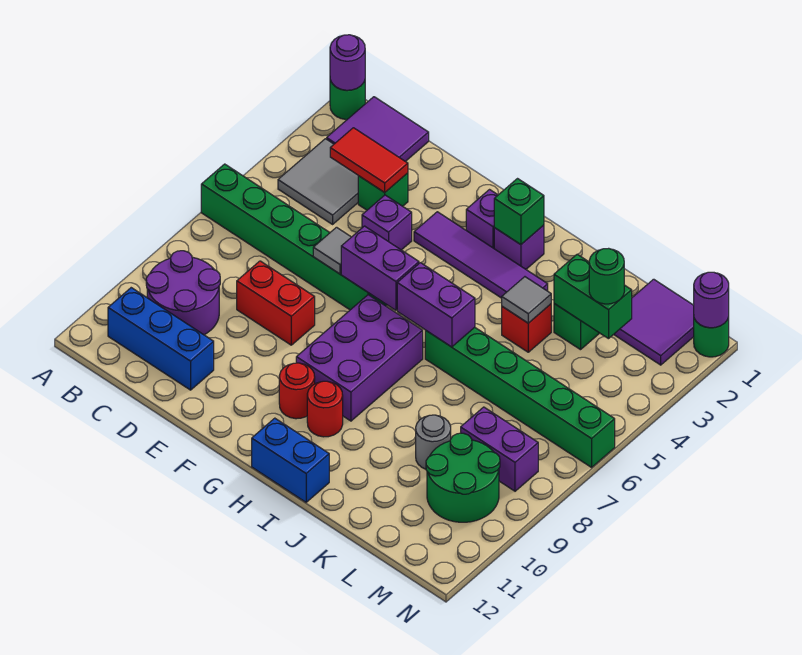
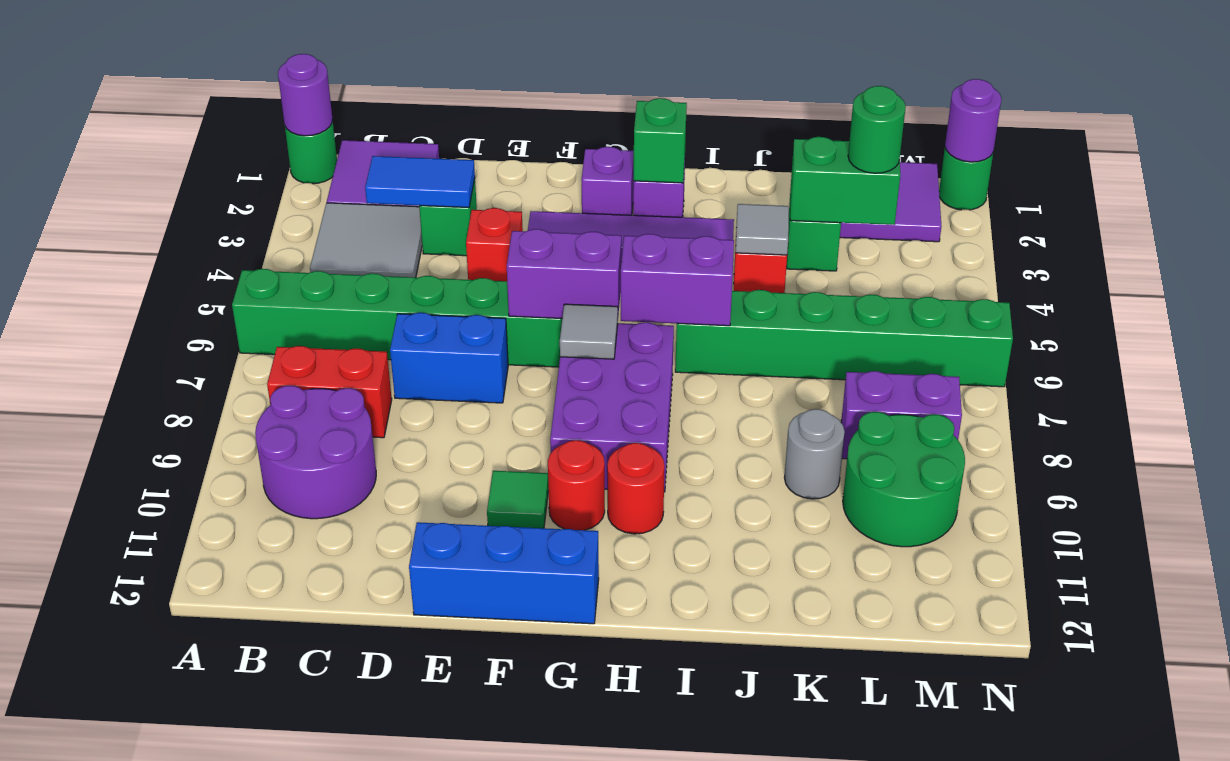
blue brick B11:D11 level 1 -> blue brick E12:G12 level 1
red tile C3:D3 level 2 -> blue tile C3:D3 level 2
red brick D8:E8 level 1 -> red brick B8:C8 level 1
purple brick E4 level 1 -> red brick E4 level 1
grey tile E6 level 2 -> grey tile G7 level 2
none -> green tile F10 level 1
blue brick H12:I12 level 1 -> blue brick D7:E7 level 1

